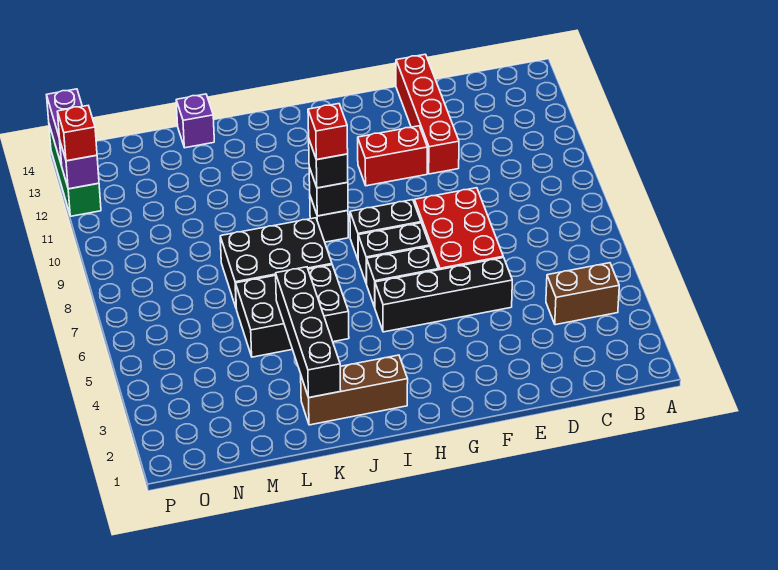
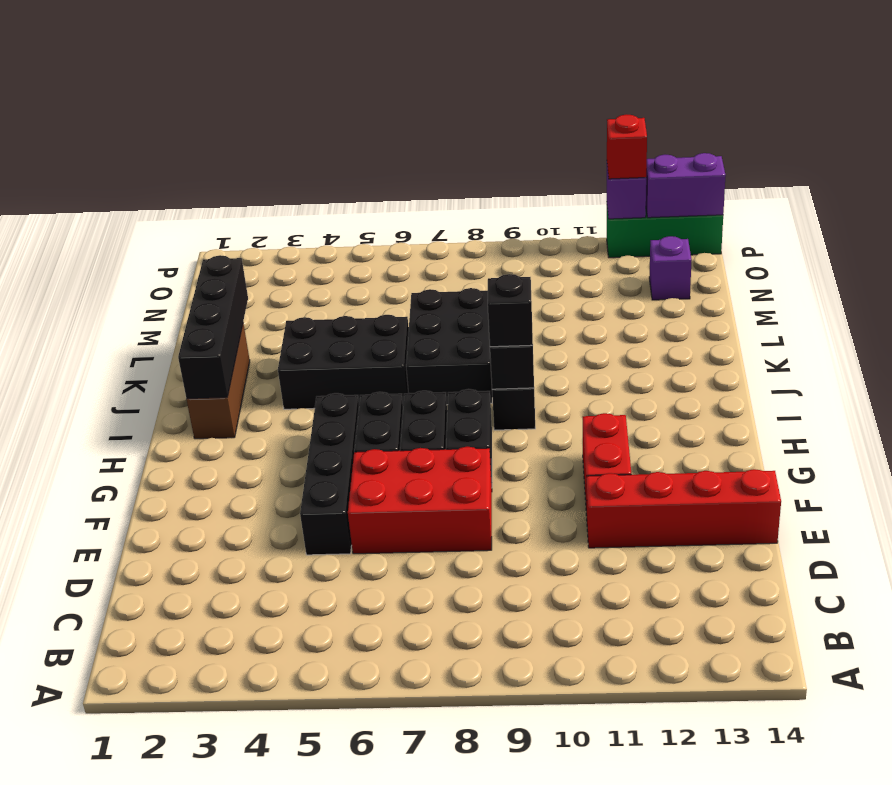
brown brick B4:C4 level 1 -> none
red brick I9 level 4 -> none
black brick J5:L6 level 1 -> black brick J4:K6 level 1
black brick K2:K5 level 2 -> black brick I2:L2 level 2
purple brick L14 level 1 -> purple brick N13 level 1

